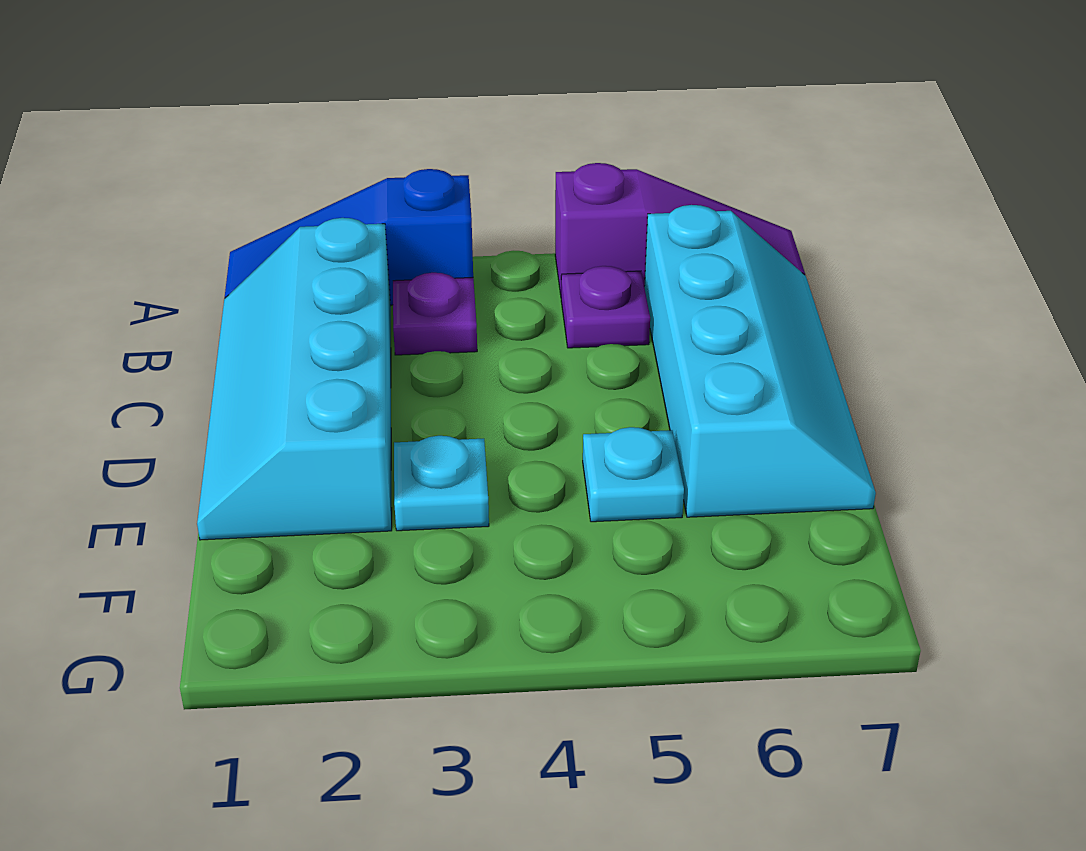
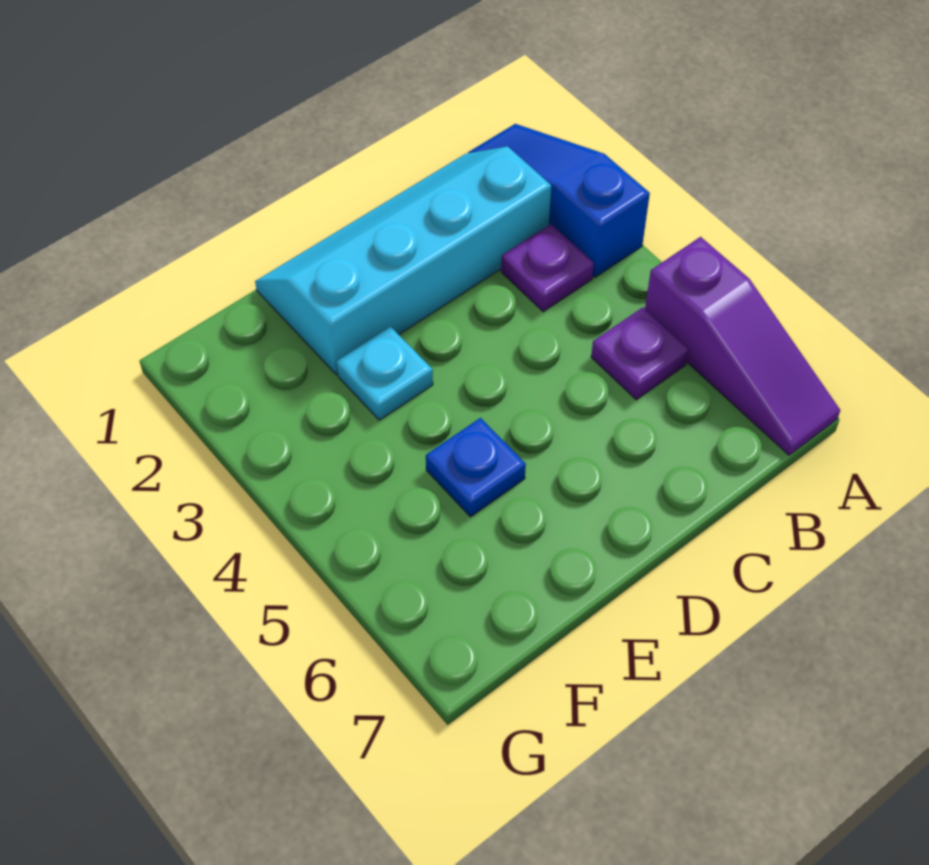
cyan slope B6:E7 level 1 top 6 -> none
cyan plate E5 level 1 -> blue plate E5 level 1

